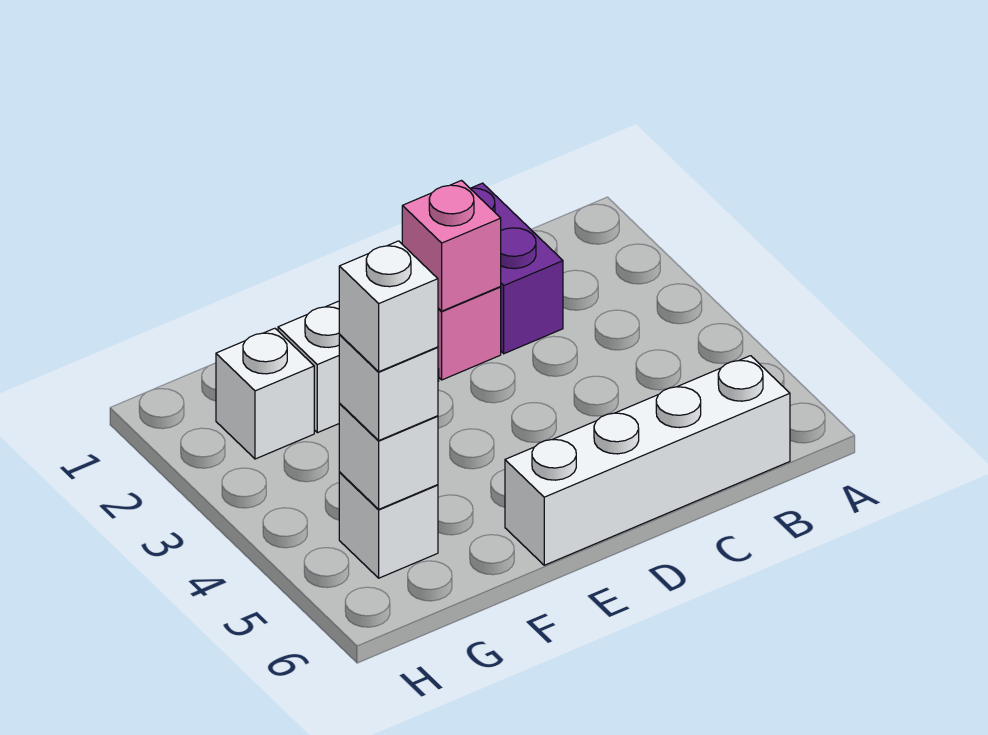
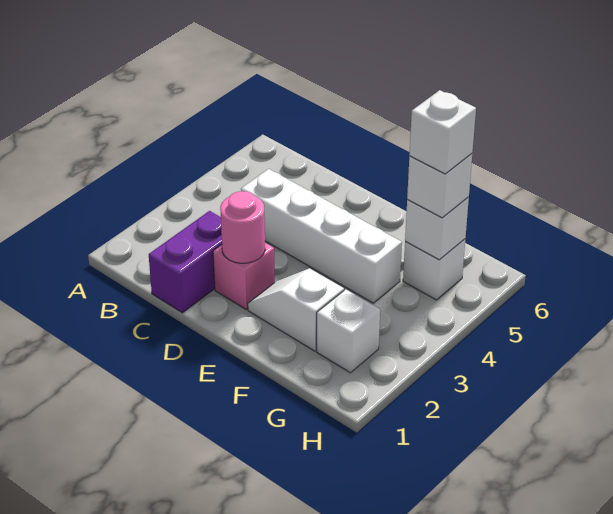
white brick B6:E6 level 1 -> white brick C4:F4 level 1
pink brick D2 level 2 -> pink round brick D2 level 2

